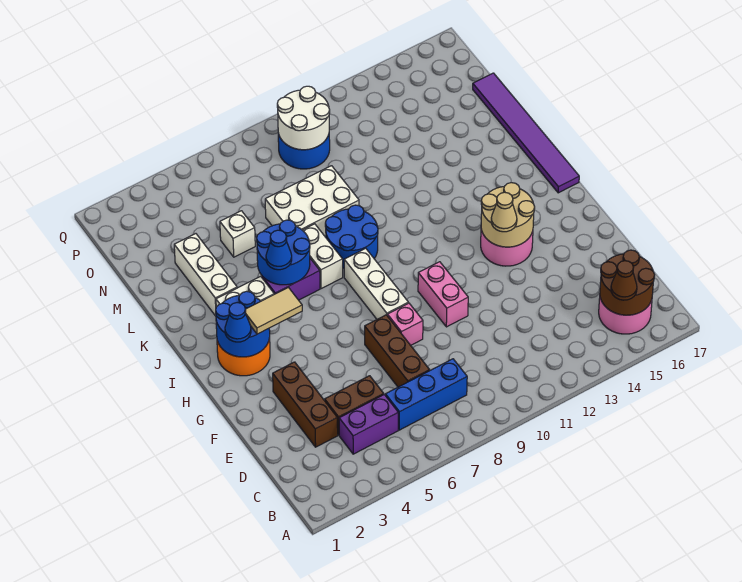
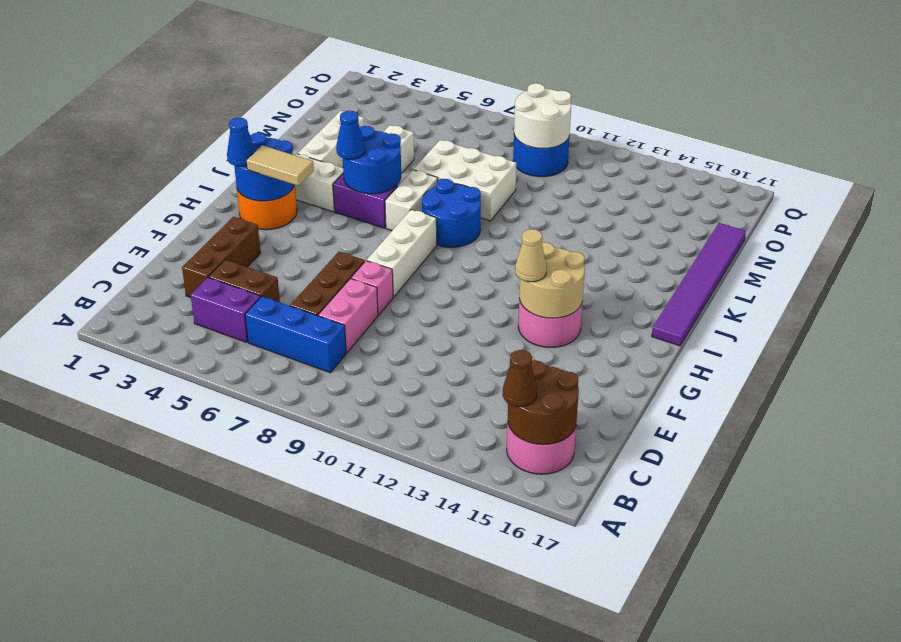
pink brick F10:G10 level 1 -> pink brick D8:E8 level 1

